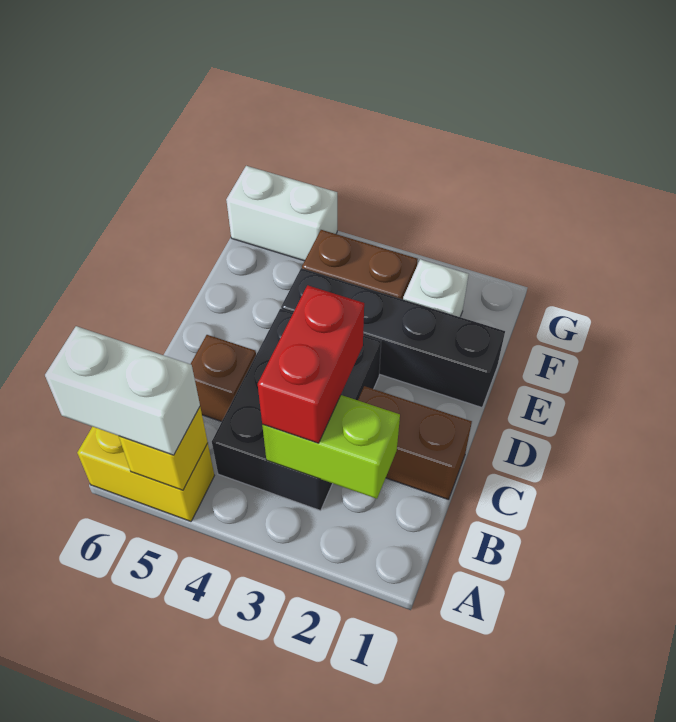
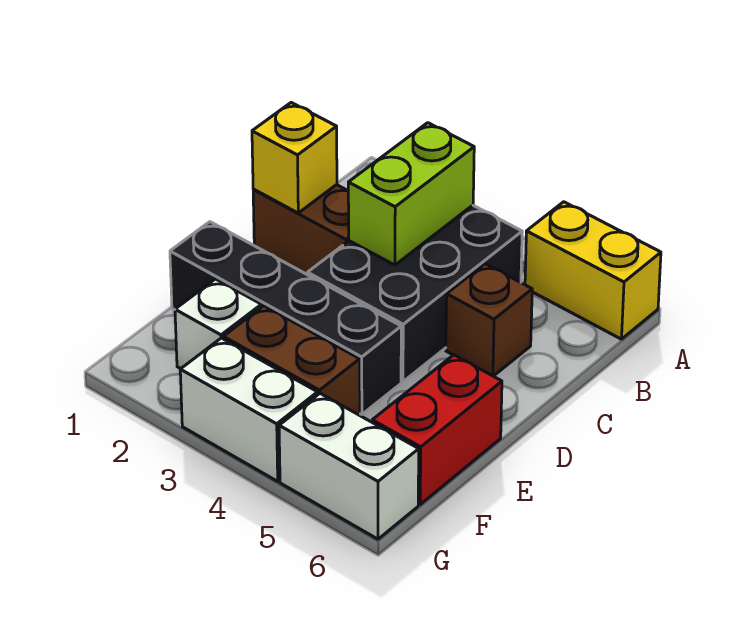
yellow brick A5 level 2 -> yellow brick C1 level 2
white brick A5:A6 level 3 -> white brick G3:G4 level 1
lime brick B2:B3 level 2 -> lime brick B3:C3 level 2
red brick B3:C3 level 3 -> red brick E6:F6 level 1

